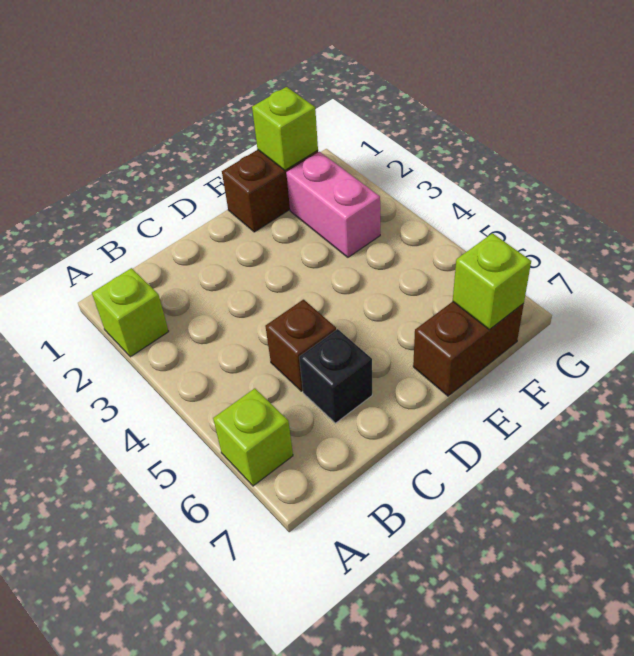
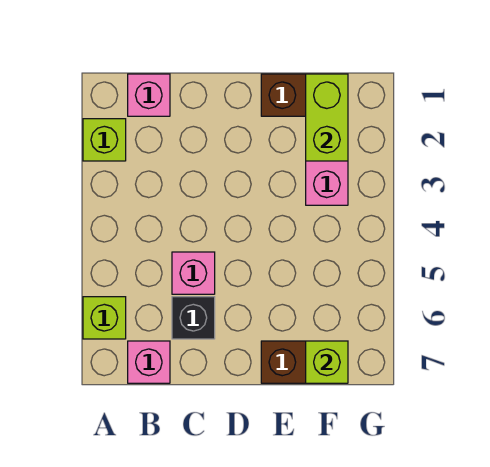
none -> pink brick B1 level 1
none -> pink brick B7 level 1
brown brick C5 level 1 -> pink brick C5 level 1
lime brick F1 level 2 -> lime brick F1:F2 level 2

